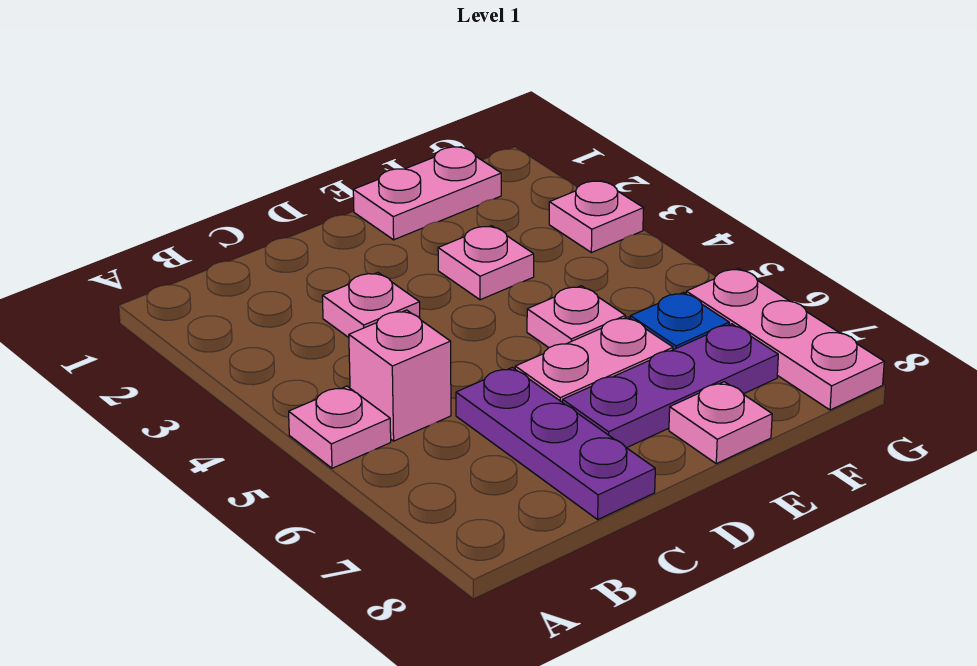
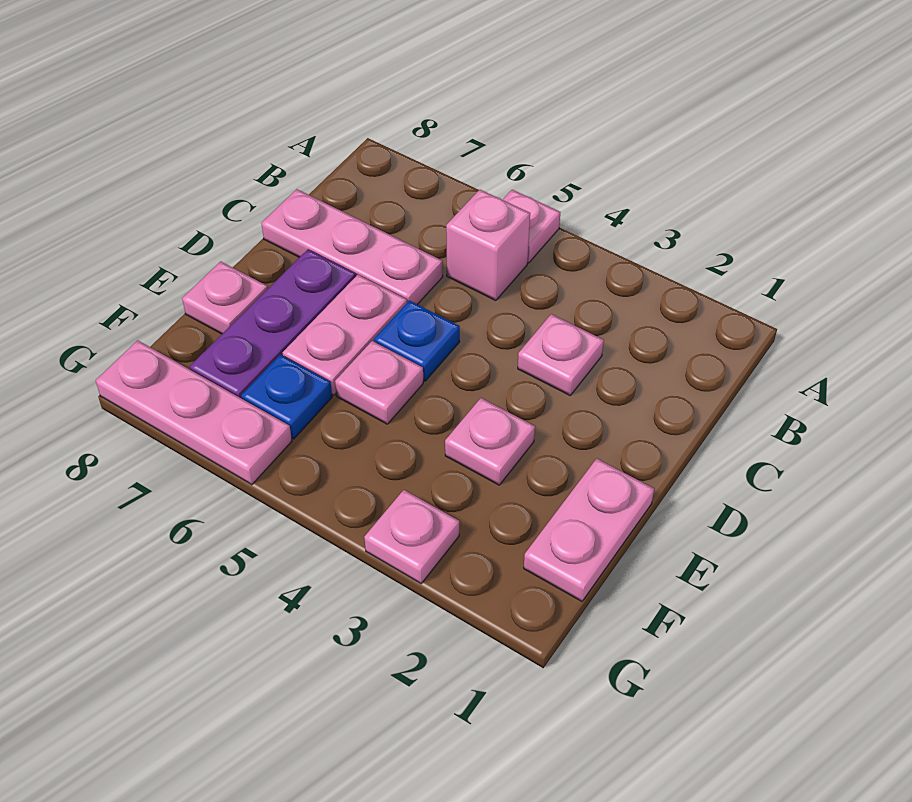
purple plate C6:C8 level 1 -> pink plate C6:C8 level 1
none -> blue plate D5 level 1

